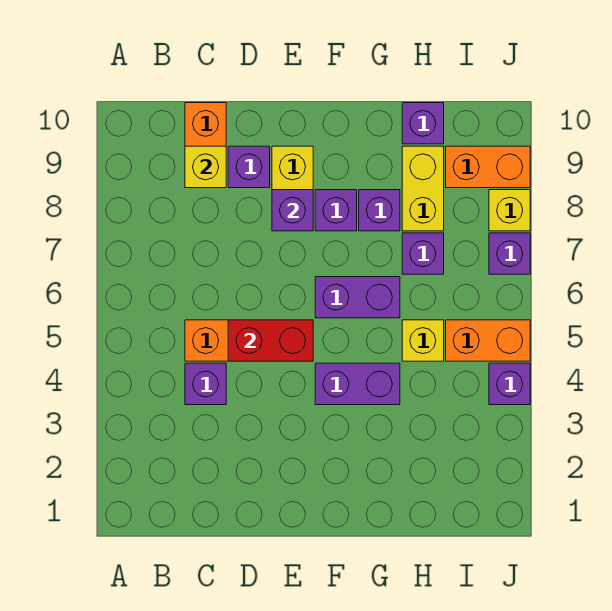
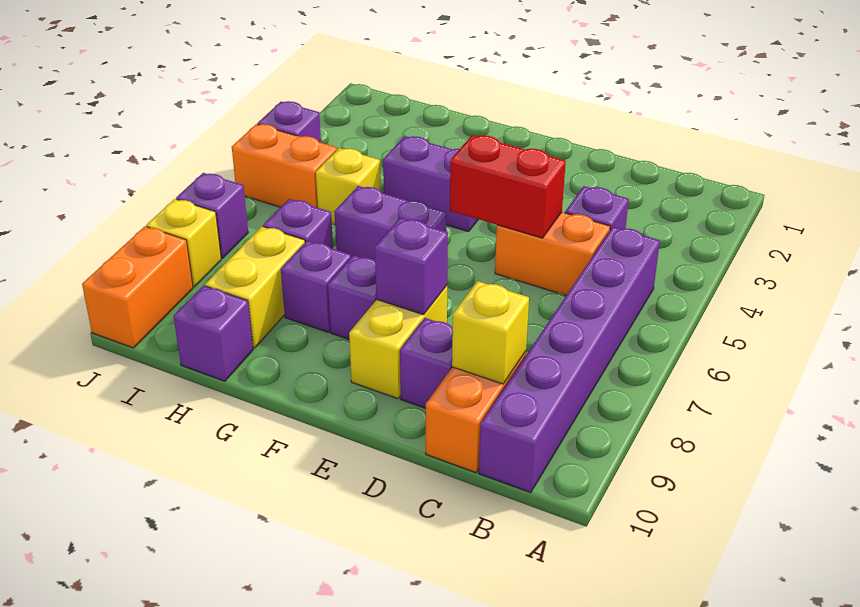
none -> purple brick B5:B10 level 1
orange brick I9:J9 level 1 -> orange brick J9:J10 level 1

